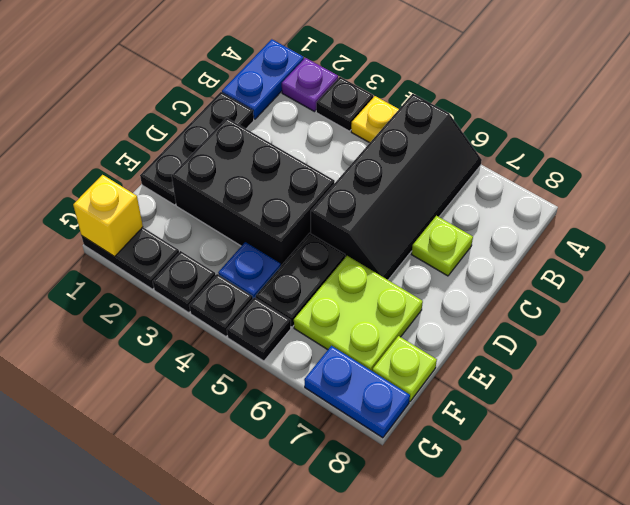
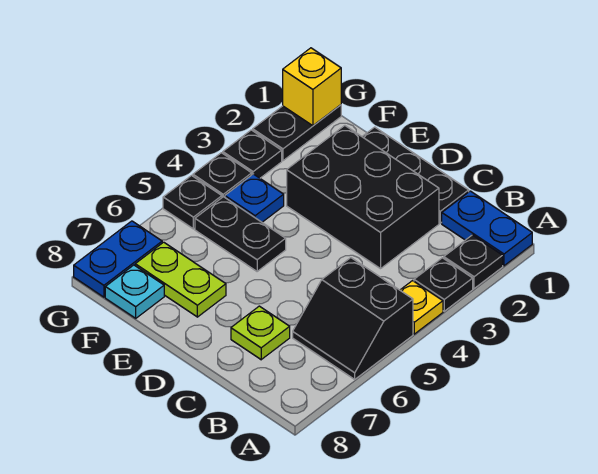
purple plate A2 level 1 -> black plate A2 level 1
black slope A5:D6 level 1 top 5 -> black slope A5:B6 level 1 top 5
black brick D2:E4 level 1 -> black brick C2:E3 level 1
lime plate E6:F7 level 1 -> lime plate E7:F7 level 1
lime plate F8 level 1 -> cyan plate F8 level 1

